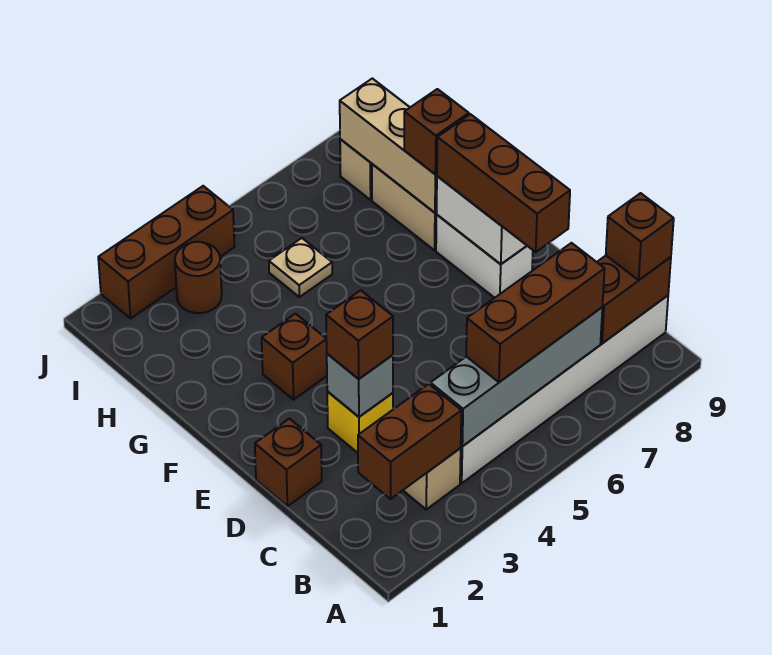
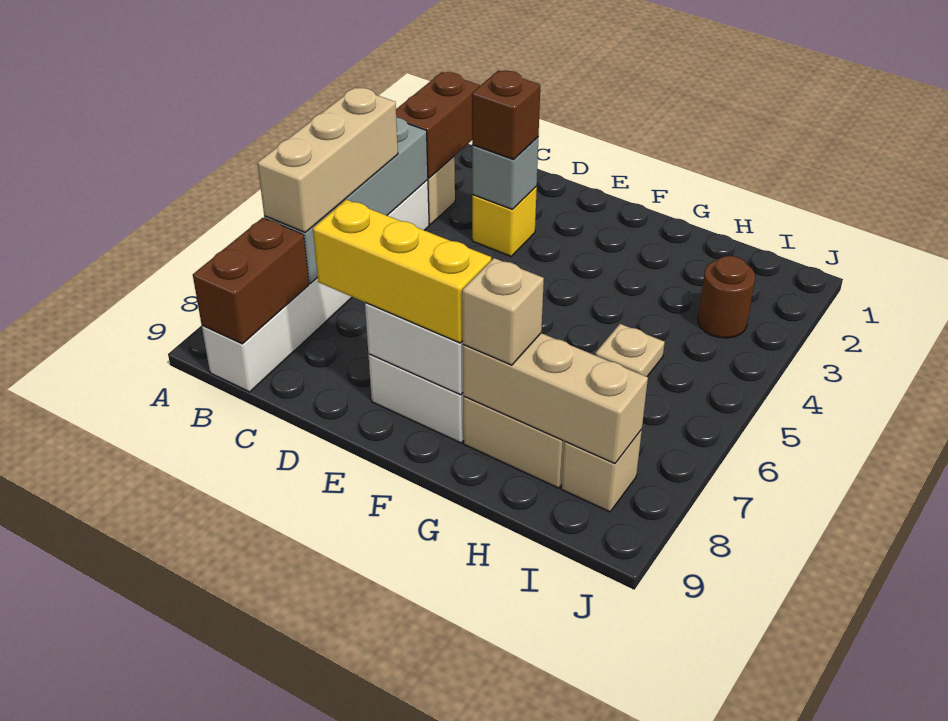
brown brick B5:B7 level 3 -> tan brick B5:B7 level 3
brown brick B9 level 3 -> none
brown brick D1 level 1 -> none
brown brick D8:F8 level 3 -> yellow brick D8:F8 level 3
brown brick F3 level 1 -> none
brown brick G8 level 3 -> tan brick G8 level 3
brown brick J2:J4 level 1 -> none

